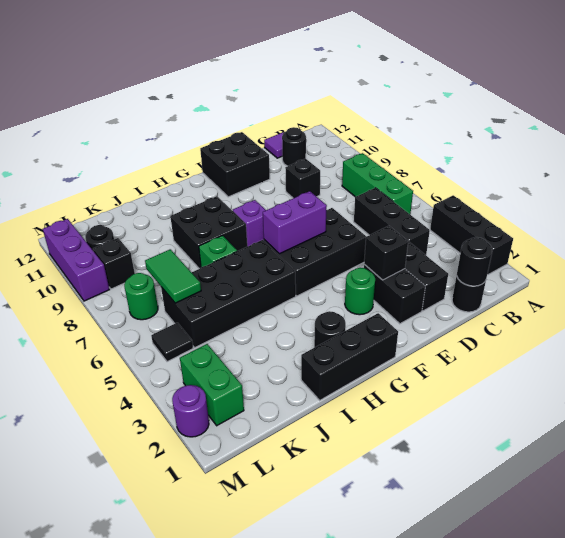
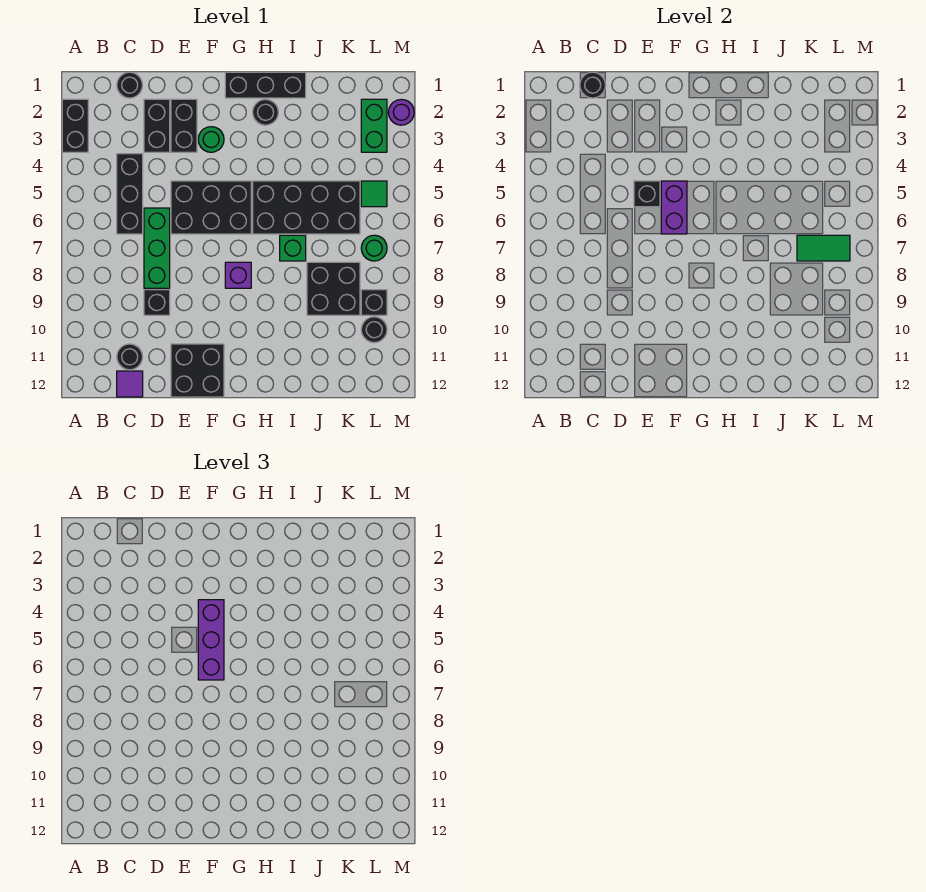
black brick A2:A4 level 1 -> black brick A2:A3 level 1
green brick B6:B8 level 1 -> green brick D6:D8 level 1
black brick E3 level 2 -> black brick E5 level 2
purple brick F6:G6 level 2 -> purple brick F5:F6 level 2
black brick H8:I9 level 1 -> black brick J8:K9 level 1
green tile K6:K7 level 2 -> green tile K7:L7 level 2
black tile L5 level 1 -> green tile L5 level 1
purple brick M9:M11 level 1 -> purple brick F4:F6 level 3

